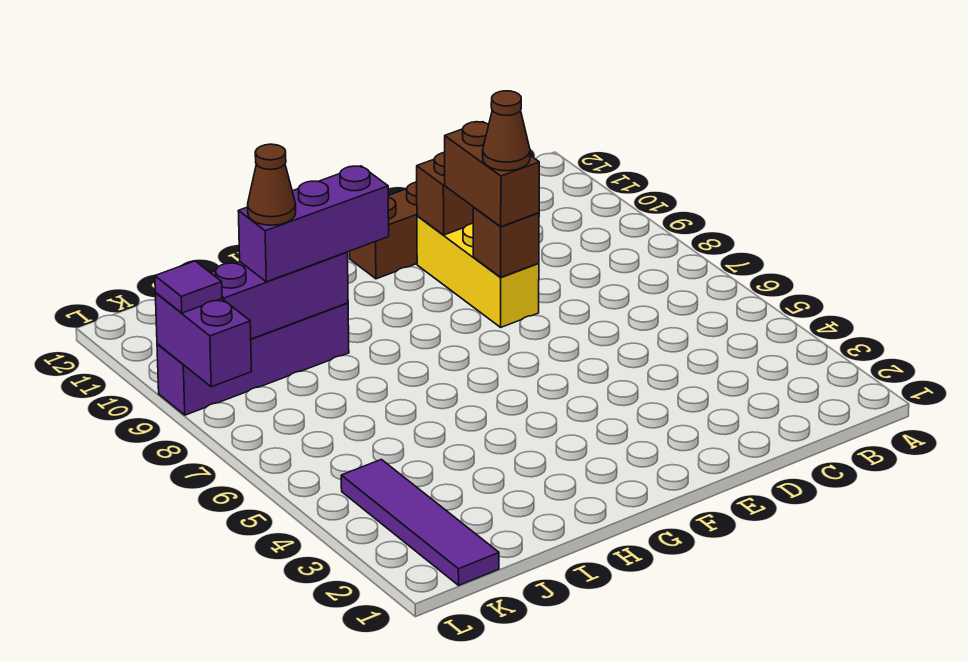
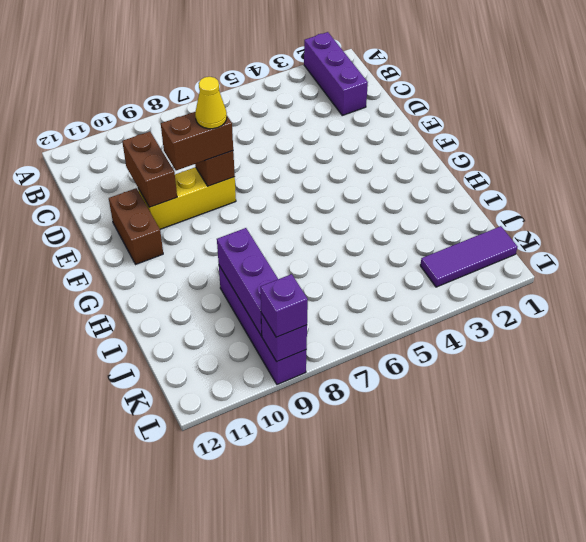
brown cone E8 level 4 -> yellow cone E8 level 4
purple brick H9:J9 level 3 -> purple brick A2:C2 level 1
brown cone J9 level 4 -> none
purple tile K1:K4 level 1 -> purple tile K1:K3 level 1
purple brick L8:L9 level 2 -> purple brick L9 level 2
purple tile L9 level 3 -> purple brick L9 level 3

